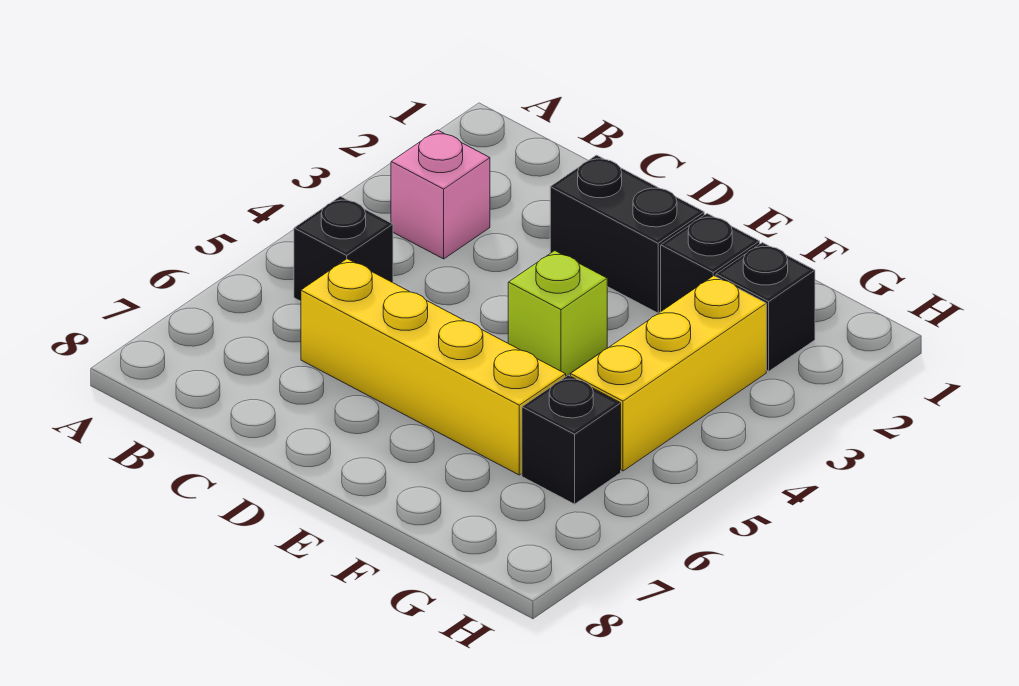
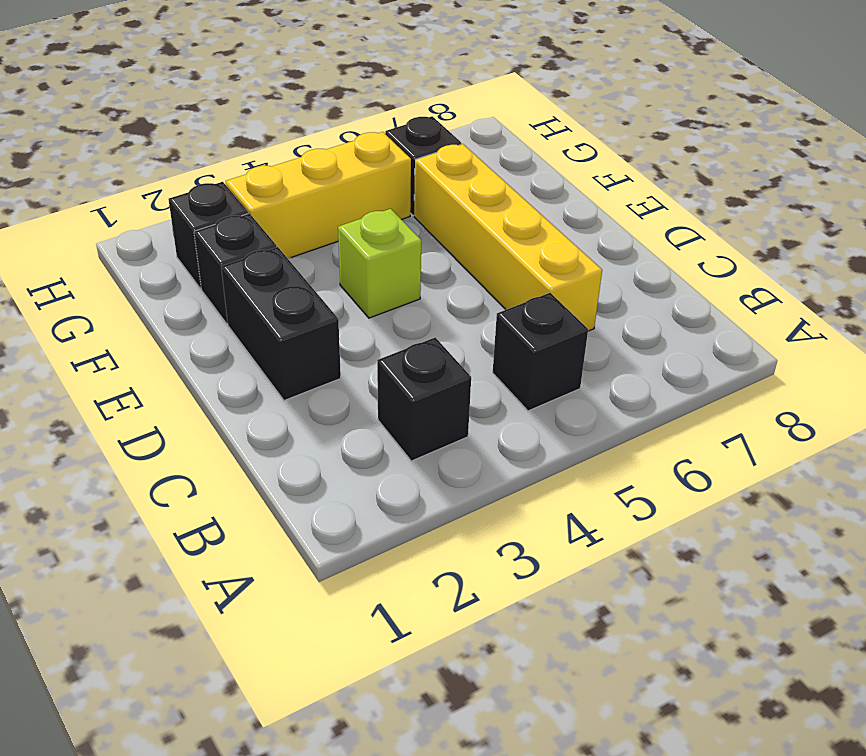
pink brick B3 level 1 -> black brick B3 level 1

